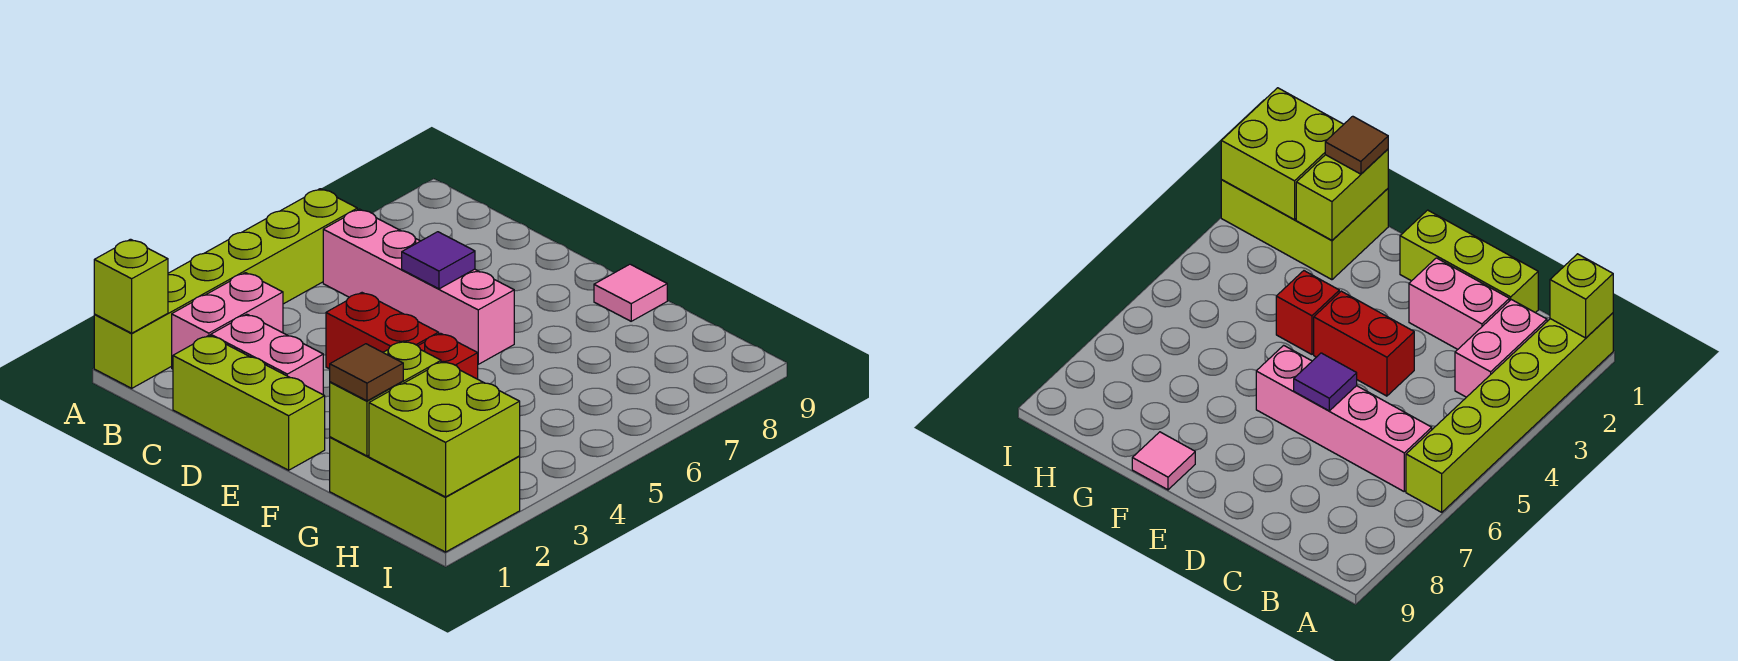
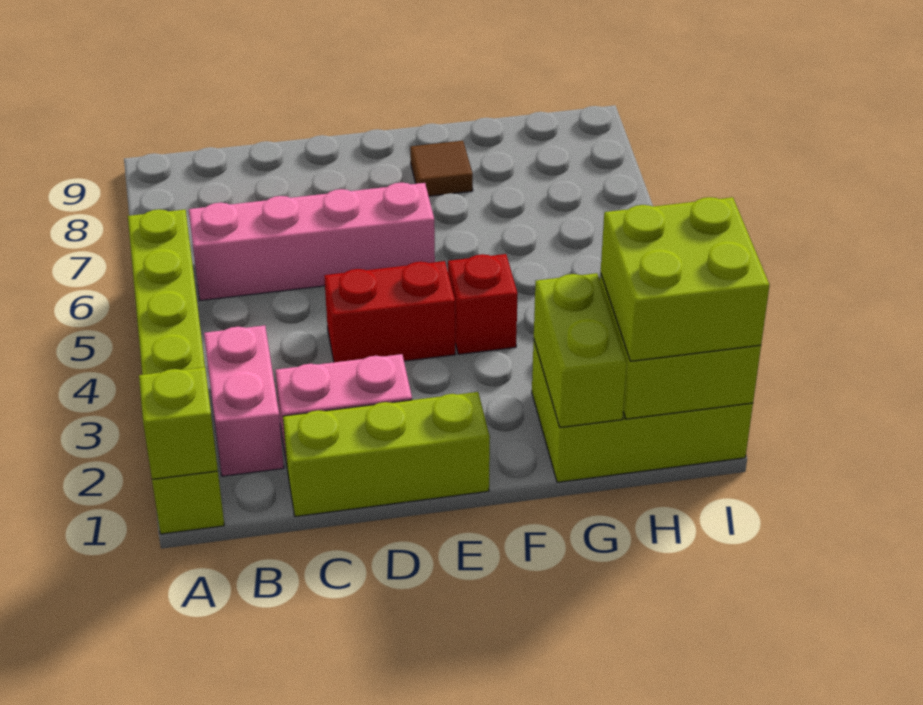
purple tile D6 level 2 -> none
pink tile F9 level 1 -> none
brown tile G1 level 3 -> brown tile F8 level 1
none -> lime brick H1:I2 level 3

